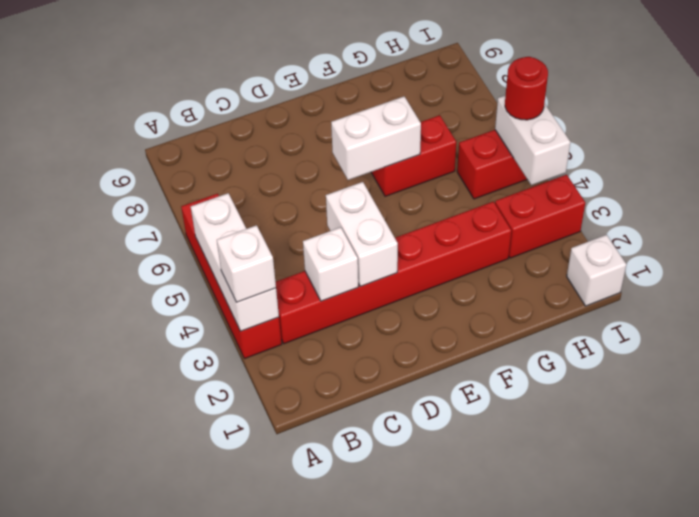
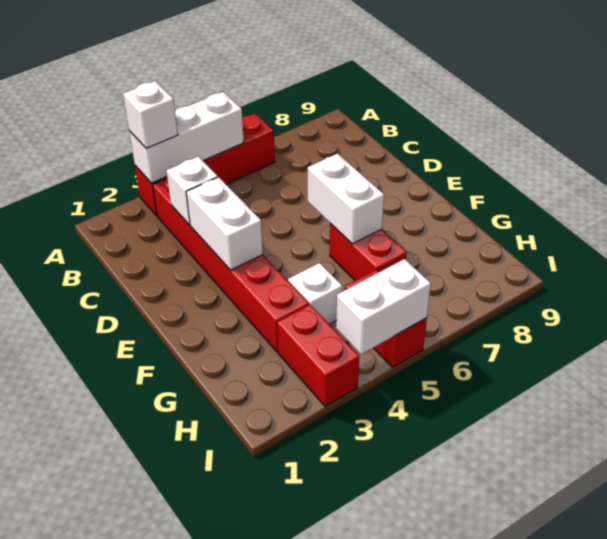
white brick D3:D4 level 2 -> white brick D3:E3 level 2
white brick I1 level 1 -> white brick G4 level 1
red round brick I5 level 3 -> none

